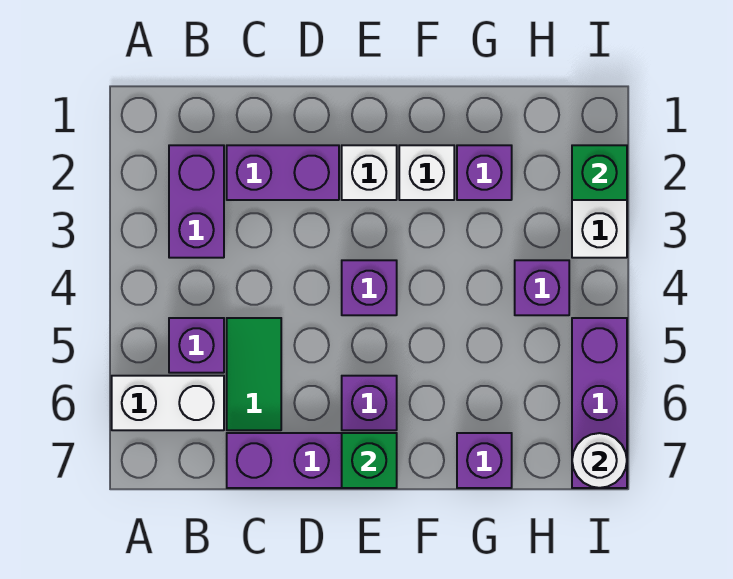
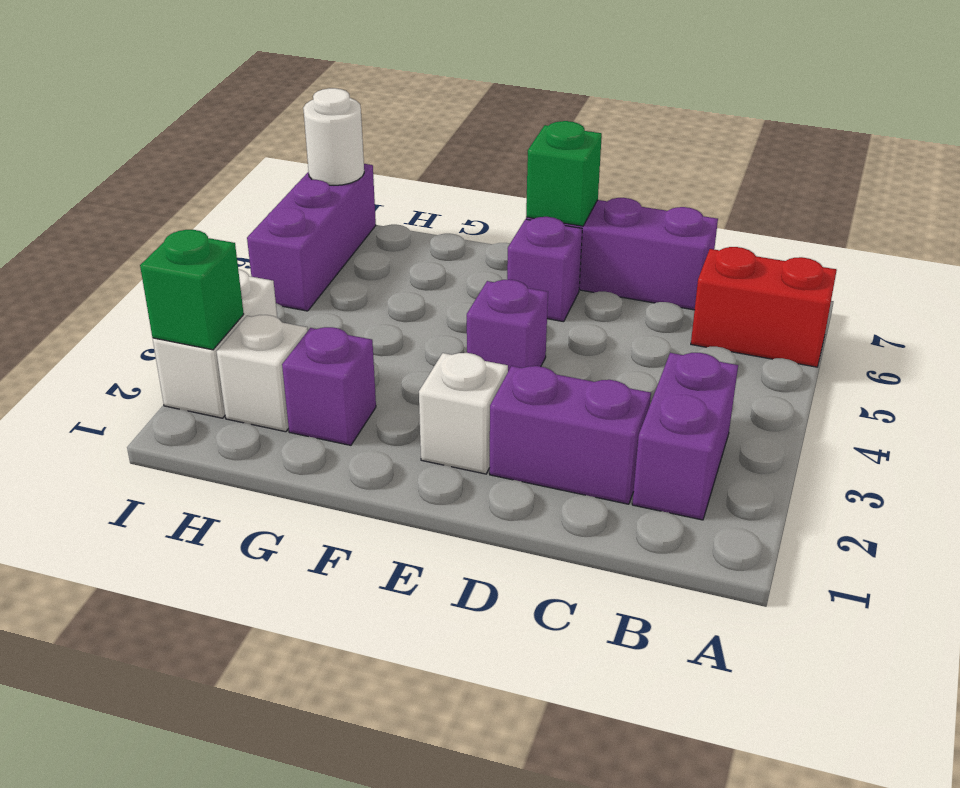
white brick A6:B6 level 1 -> red brick A6:B6 level 1
purple brick B5 level 1 -> none
green tile C5:C6 level 1 -> none
white brick F2 level 1 -> white brick H2 level 1
purple brick G7 level 1 -> none
purple brick H4 level 1 -> none

